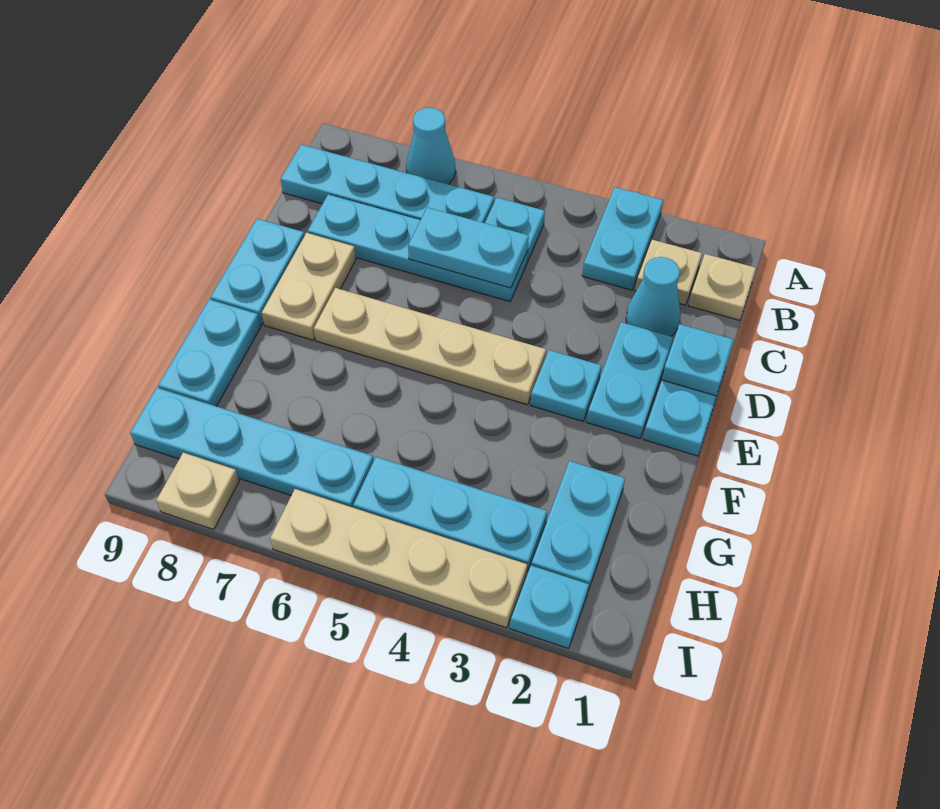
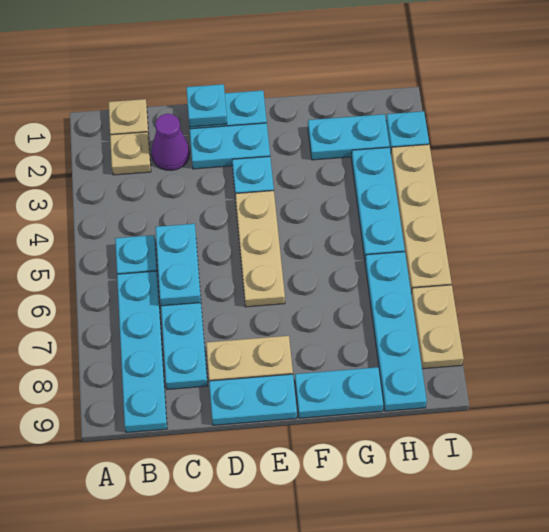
cyan plate A3:B3 level 1 -> none
cyan cone A7 level 1 -> none
cyan cone C2 level 1 -> purple cone C2 level 1
tan plate E4:E7 level 1 -> tan plate E4:E6 level 1
tan plate I8 level 1 -> tan plate I7:I8 level 1

